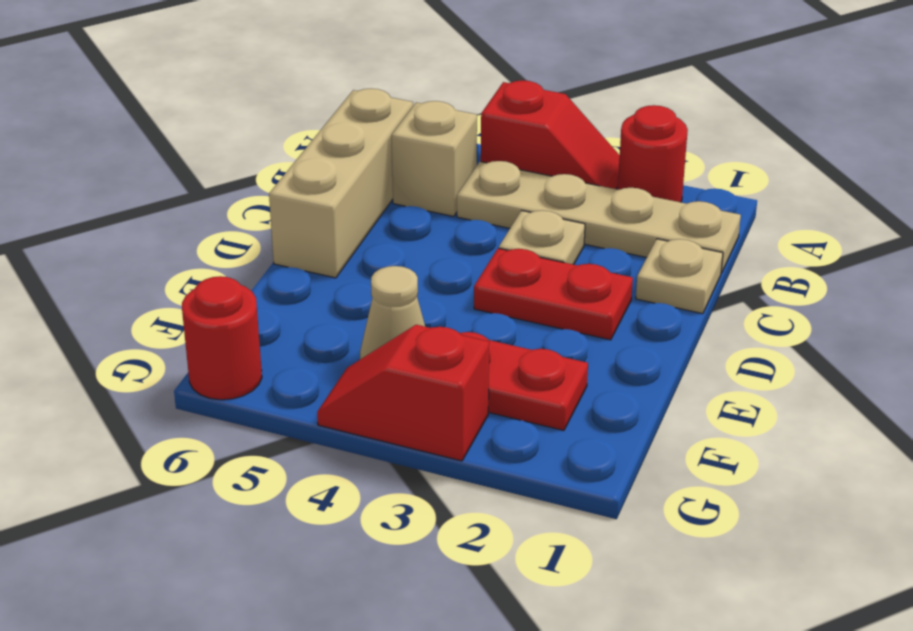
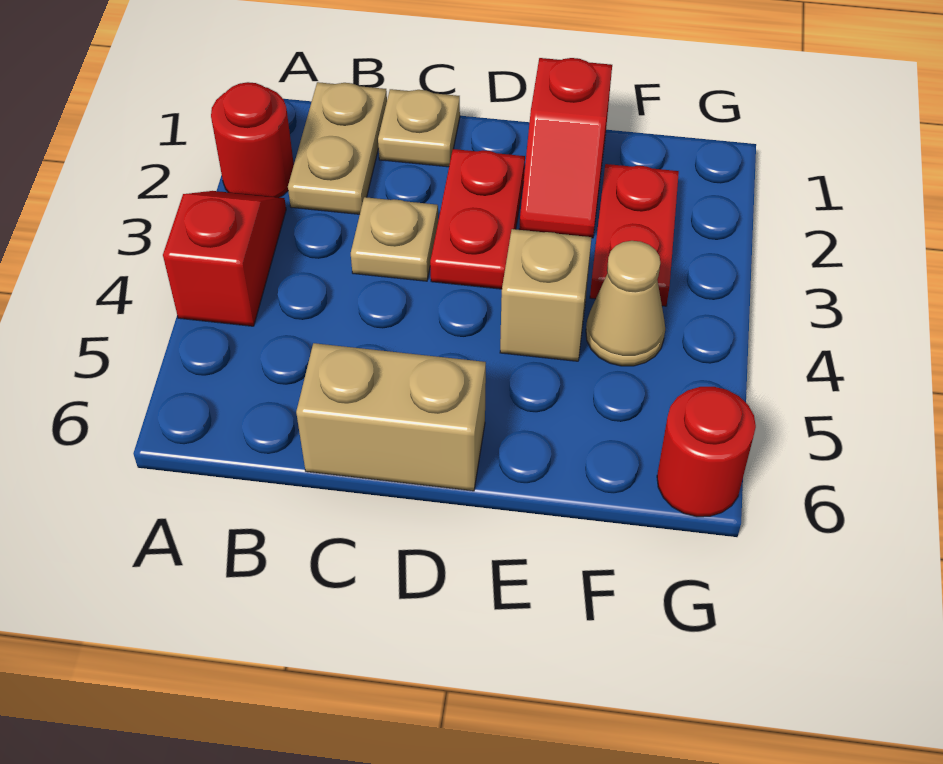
tan plate B1:B4 level 1 -> tan plate B1:B2 level 1
tan brick B5 level 1 -> tan brick E4 level 1
tan brick B6:D6 level 1 -> tan brick C6:D6 level 1
red slope G3:G4 level 1 top 3 -> red slope E1:E2 level 1 top 1

